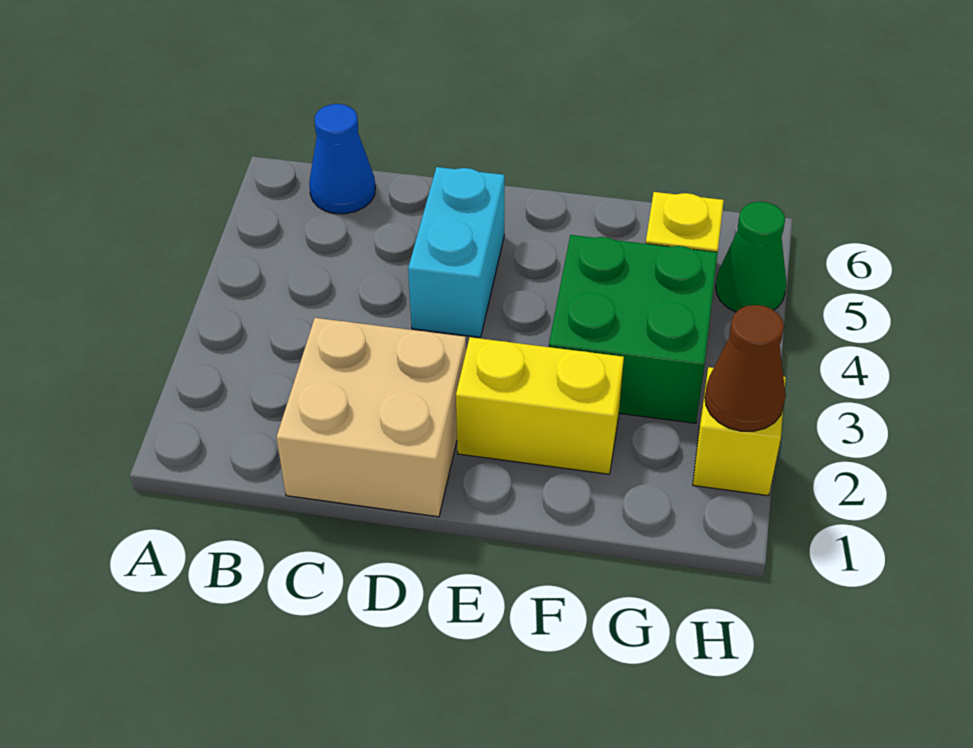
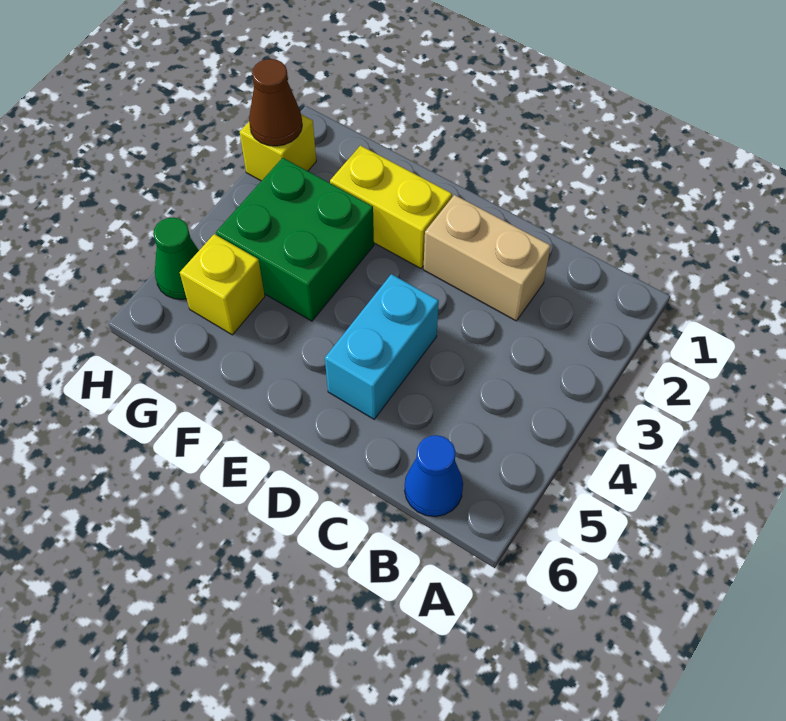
tan brick C1:D2 level 1 -> tan brick C2:D2 level 1

